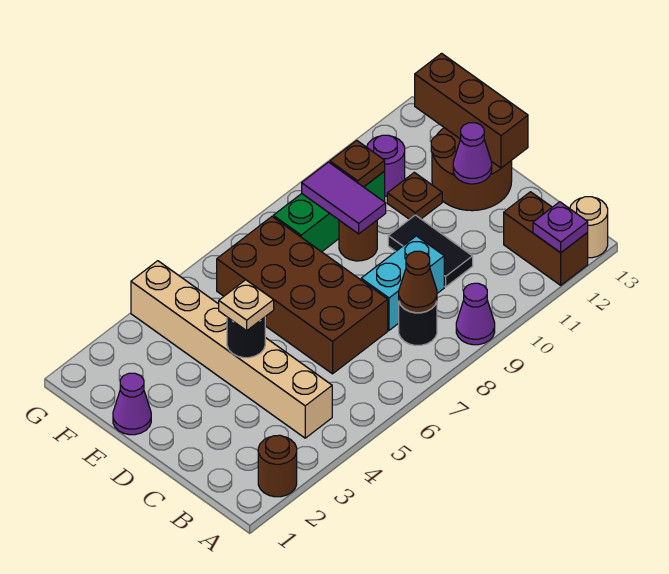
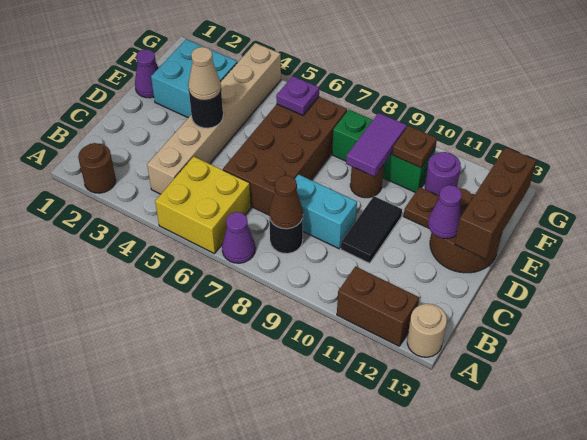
none -> yellow brick A5:B6 level 1
purple cone A9 level 1 -> purple cone A7 level 1
brown brick A12:B12 level 1 -> brown brick A11:A12 level 1
purple plate A12 level 2 -> purple plate F6 level 2
tan plate D4 level 3 -> tan cone D4 level 3
none -> cyan brick E2:F3 level 1

